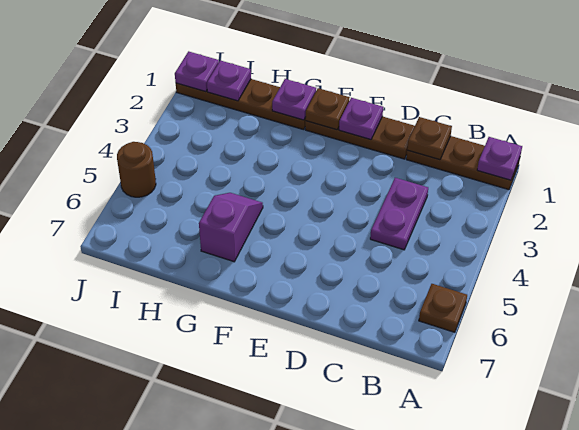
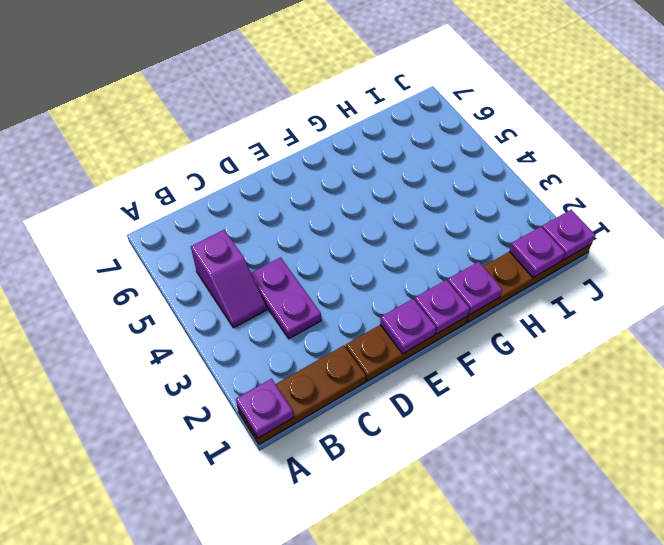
brown plate A6 level 1 -> none
brown plate C1 level 2 -> none
brown plate F1 level 2 -> purple plate F1 level 2
purple slope G5:G6 level 1 top 6 -> purple slope B4:B5 level 1 top 5
brown round brick J5 level 1 -> none

